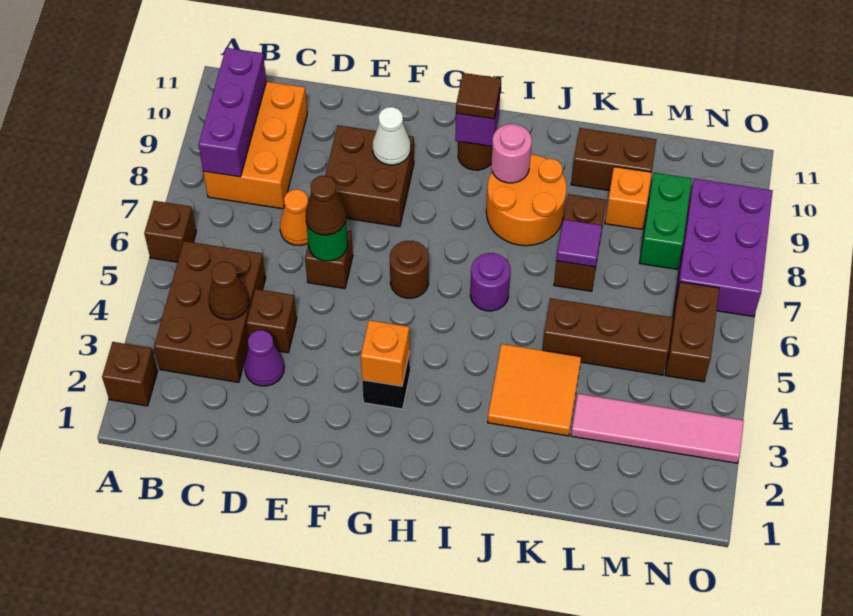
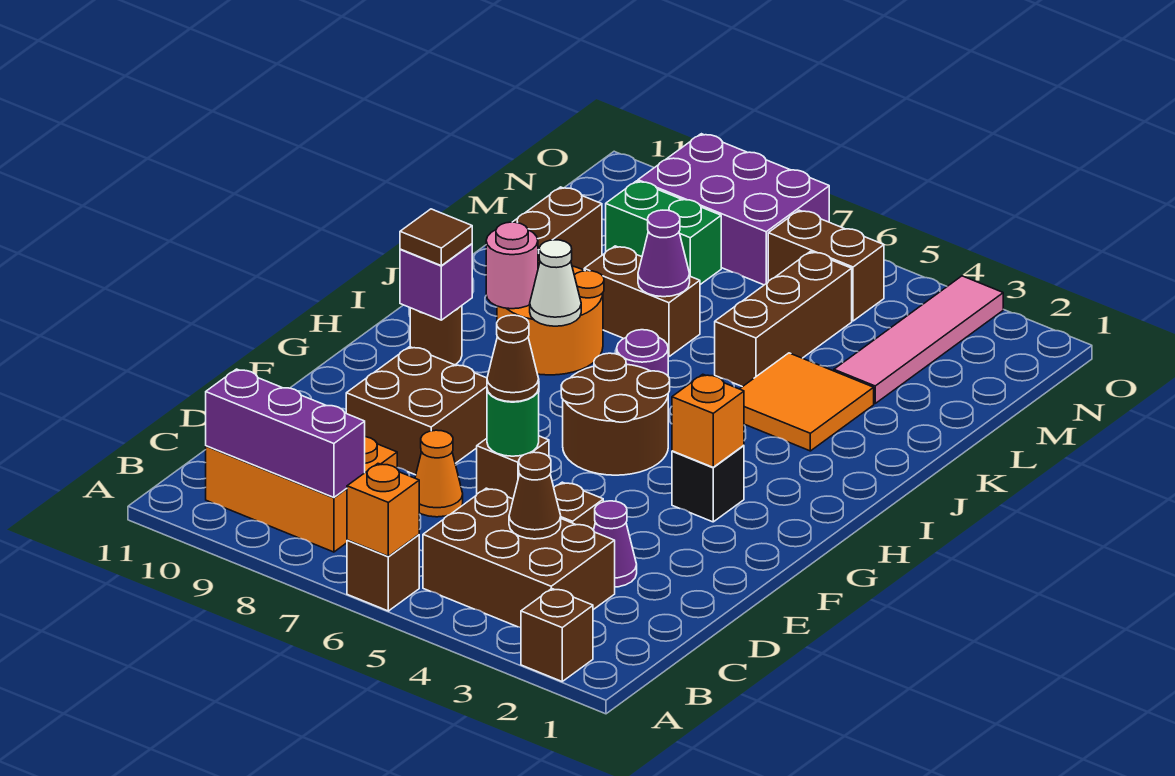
white cone F9 level 2 -> white cone I8 level 2
brown round brick G6 level 1 -> brown round brick G5:H6 level 1
purple tile K7 level 2 -> purple cone K7 level 2
orange brick L9 level 1 -> orange brick A6 level 2

